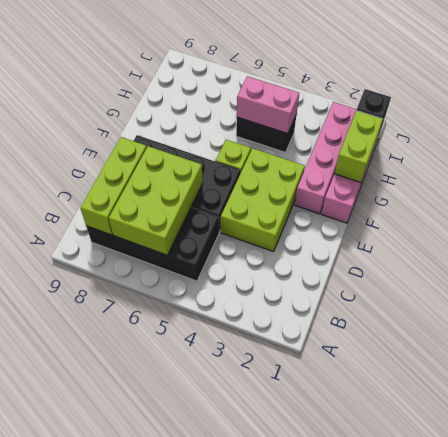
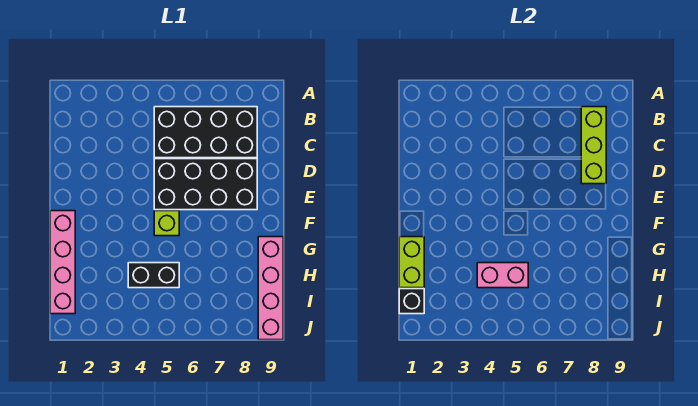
lime brick B6:D7 level 2 -> none
lime brick D3:F4 level 1 -> none
pink brick F2:I2 level 1 -> pink brick G9:J9 level 1

